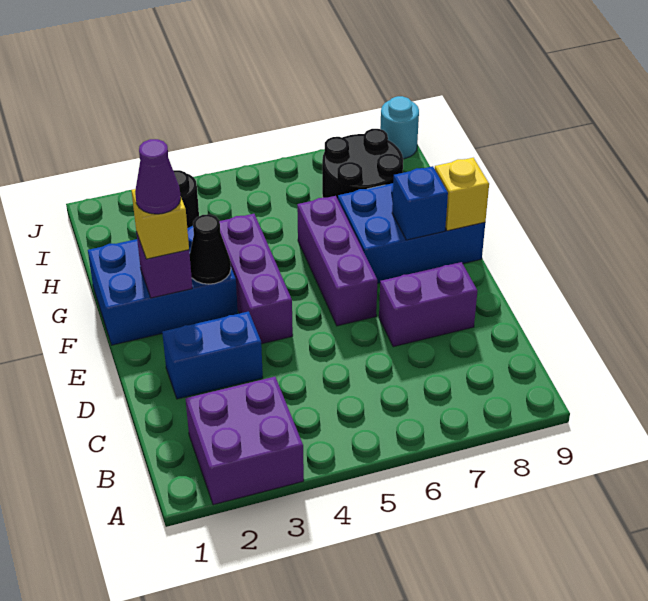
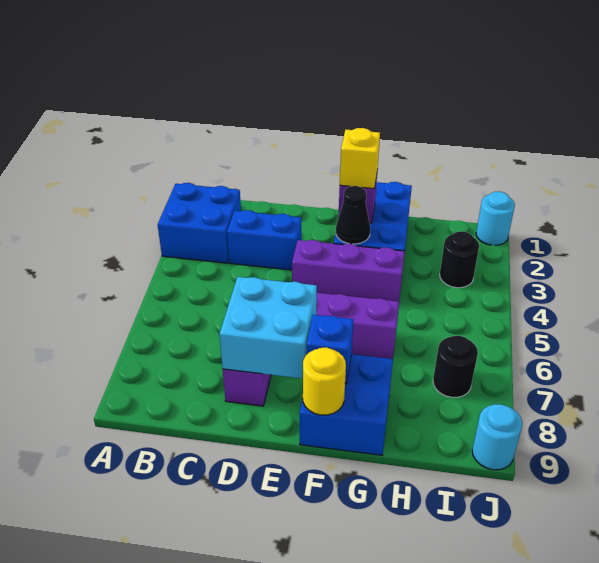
purple brick A2:B3 level 1 -> blue brick A2:B3 level 1
blue brick D2:D3 level 1 -> blue brick C3:D3 level 1
none -> cyan brick D7:E8 level 2
purple cone F2 level 4 -> none
blue brick F7:G9 level 1 -> blue brick F8:G9 level 1
yellow brick F9 level 2 -> yellow round brick F9 level 2
black round brick H7:I8 level 1 -> black round brick I7 level 1
none -> cyan round brick J1 level 1

